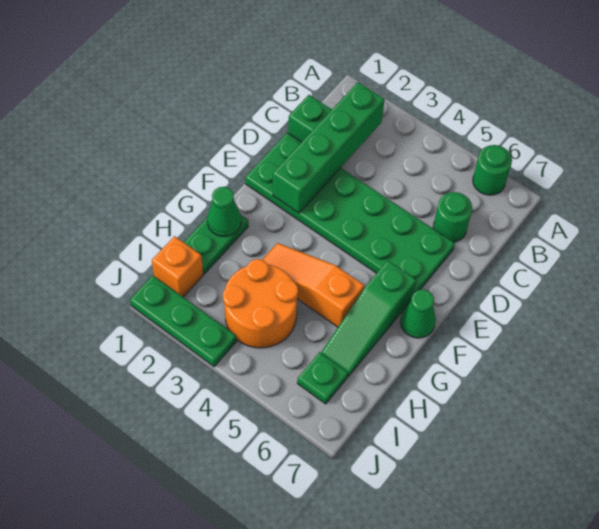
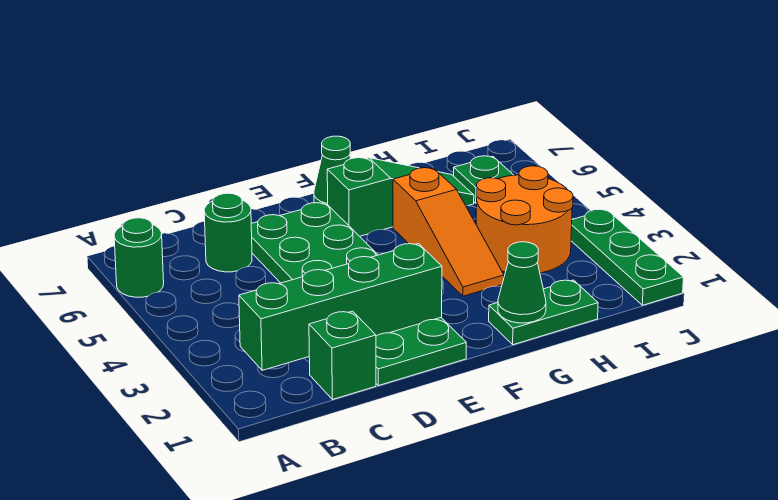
orange brick I1 level 1 -> none

